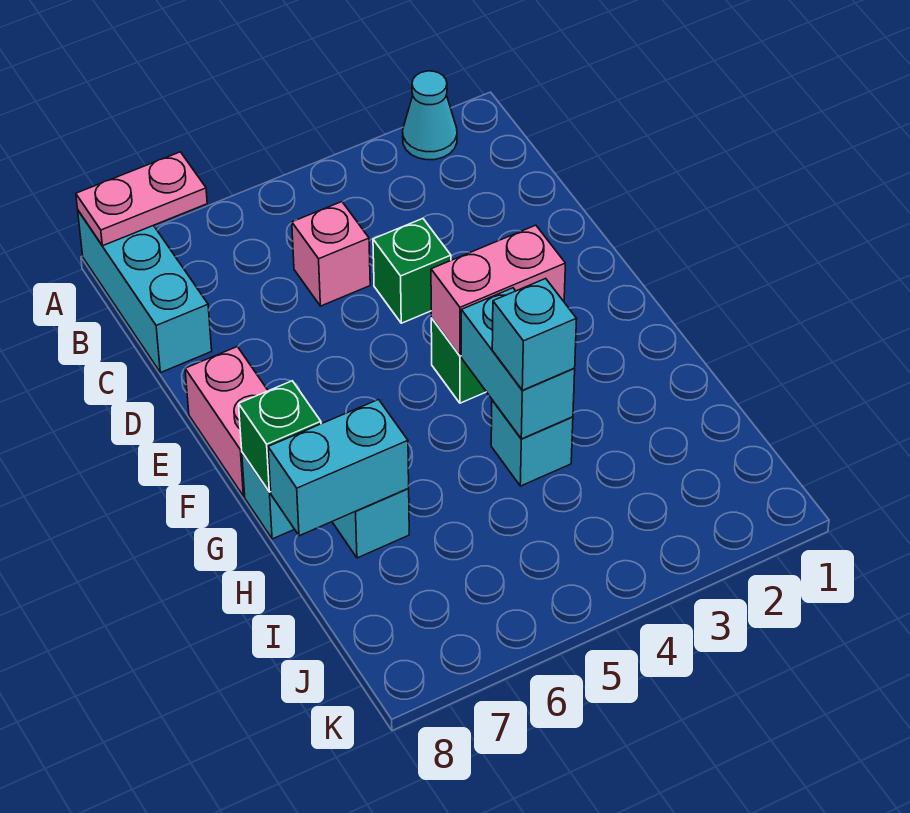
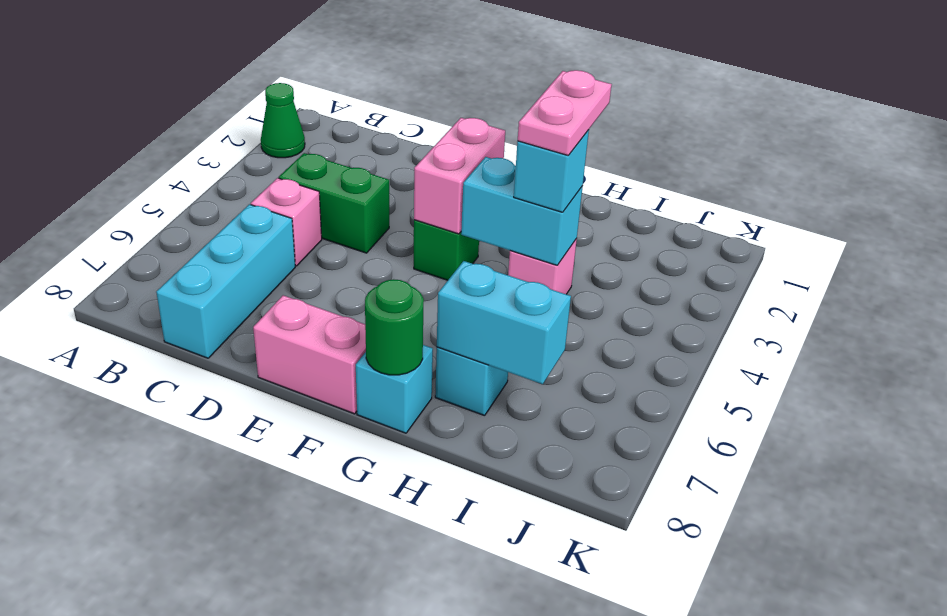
cyan cone A2 level 1 -> green cone A2 level 1
pink plate A7:A8 level 2 -> pink plate H3:H4 level 4
cyan brick A8:C8 level 1 -> cyan brick C6:C8 level 1
green brick D4 level 1 -> green brick C4:D4 level 1
green brick G8 level 2 -> green round brick G8 level 2
cyan brick H4 level 1 -> pink brick H4 level 1
cyan brick H7:H8 level 2 -> cyan brick H7:I7 level 2

